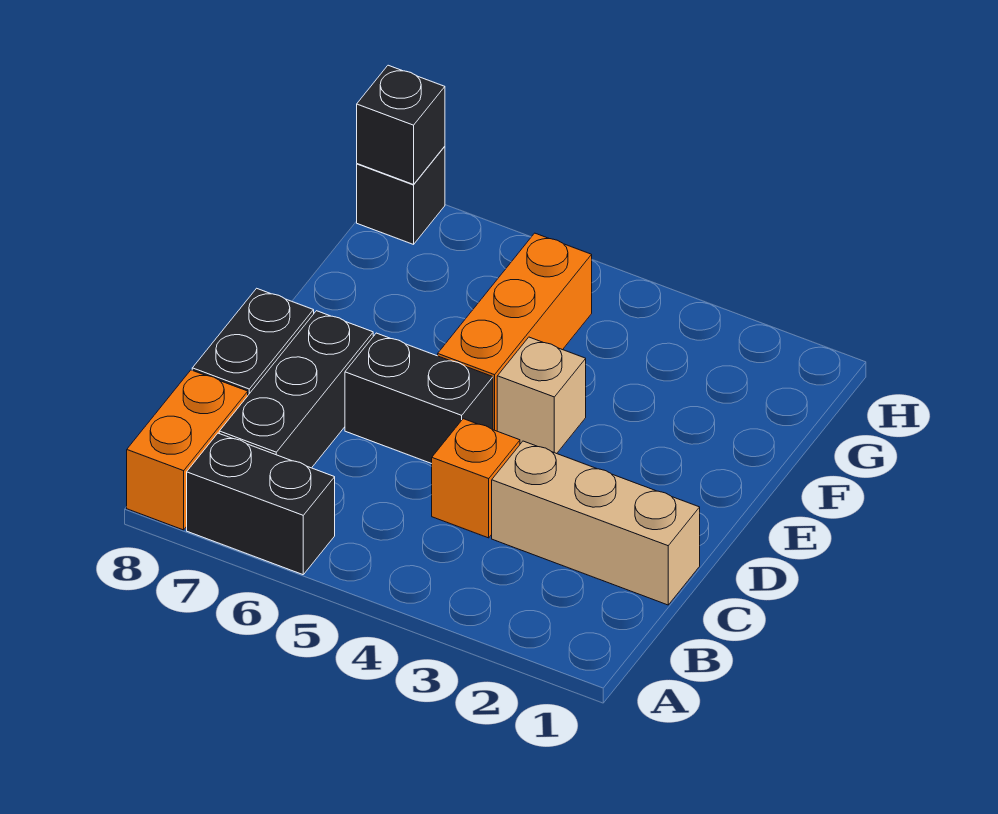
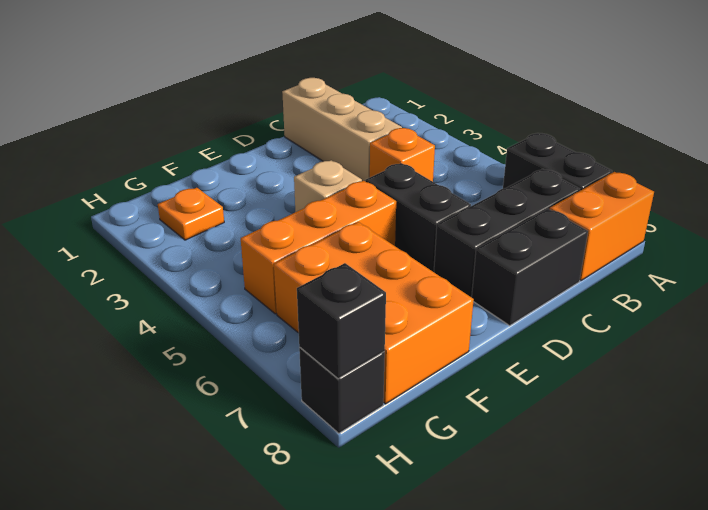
none -> orange brick F6:G8 level 1
none -> orange plate G2 level 1

